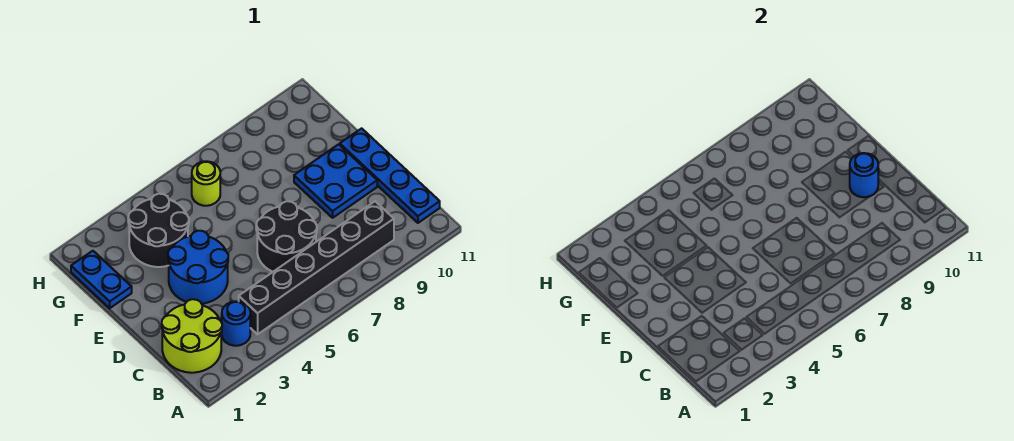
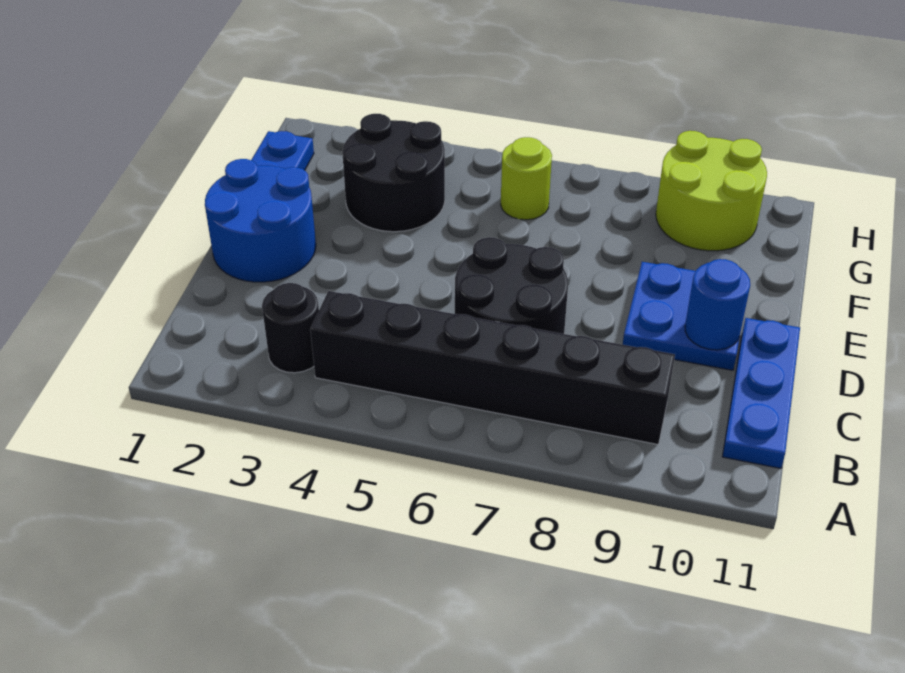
lime round brick B1:C2 level 1 -> lime round brick G9:H10 level 1
blue round brick B3 level 1 -> black round brick B3 level 1
blue plate B11:E11 level 1 -> blue plate B11:D11 level 1
blue round brick D3:E4 level 1 -> blue round brick D1:E2 level 1

